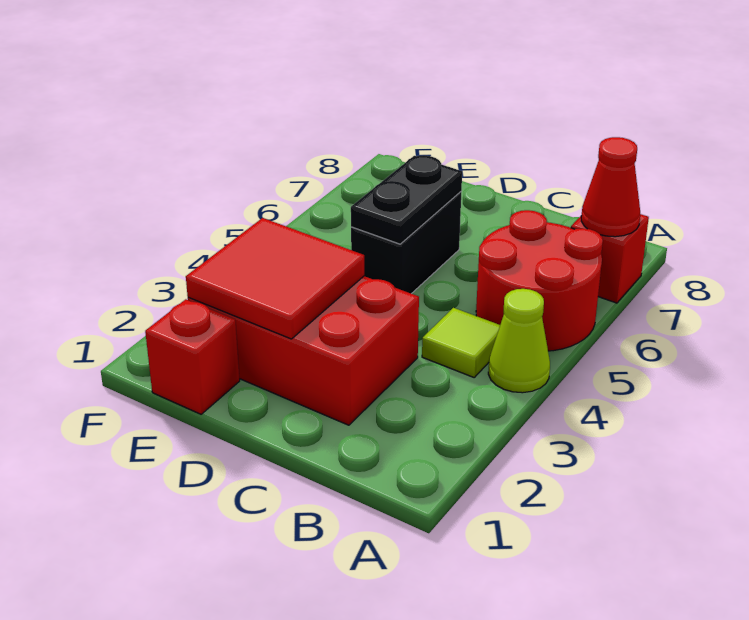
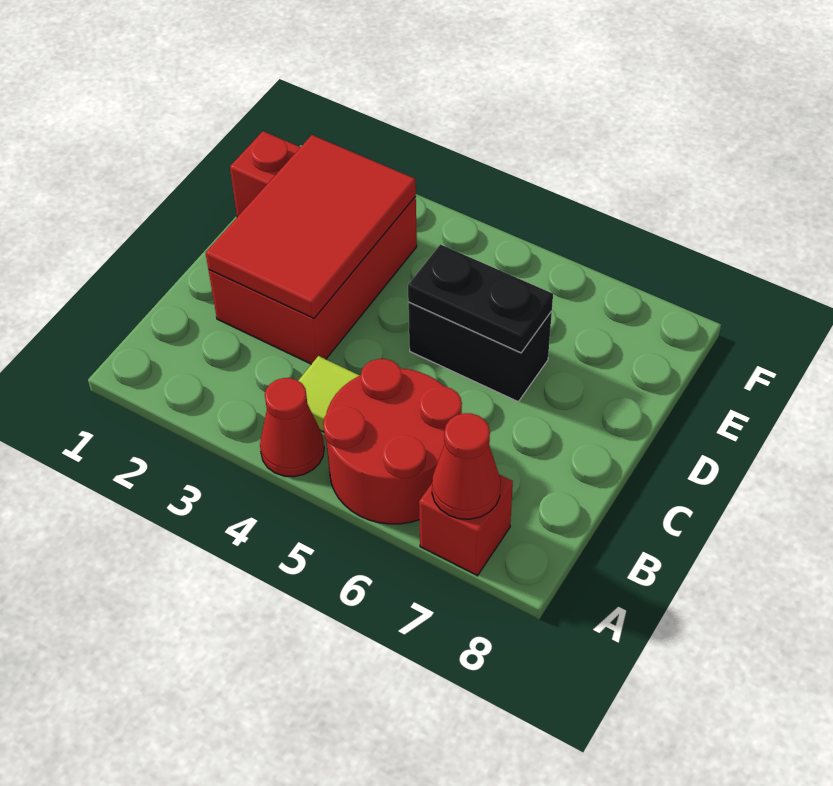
lime cone A4 level 1 -> red cone A4 level 1
red tile D2:E3 level 2 -> red tile C2:E3 level 2

